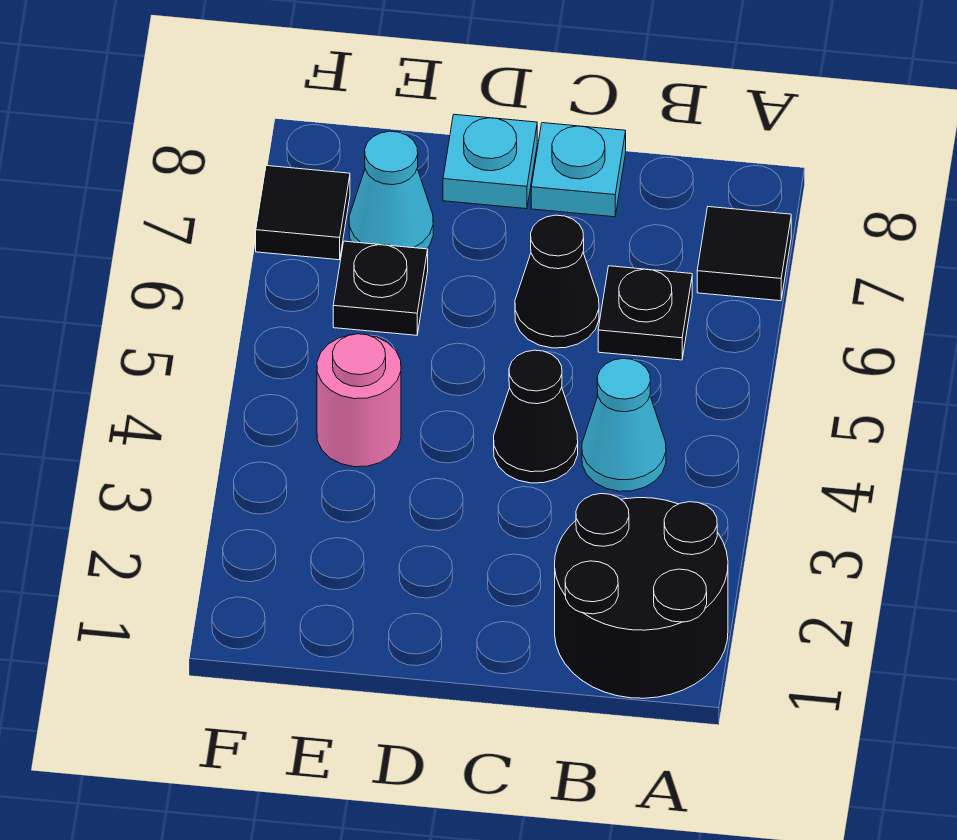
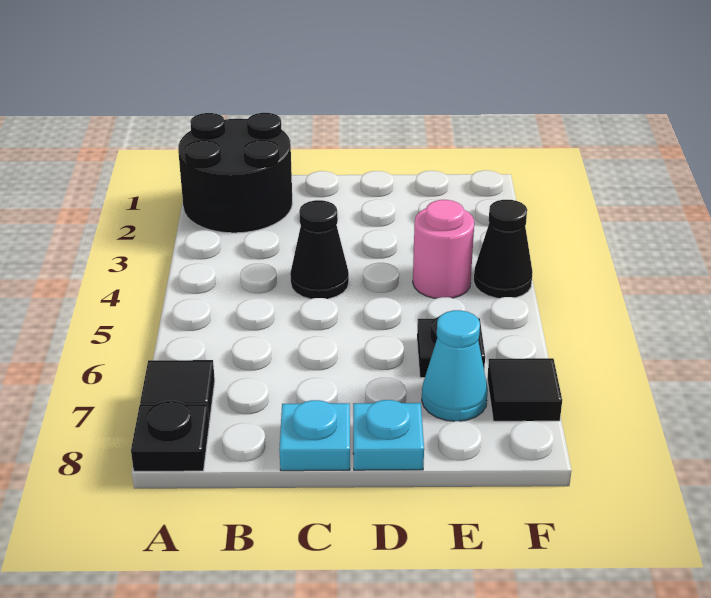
cyan cone B4 level 1 -> none
black plate B6 level 1 -> black plate A8 level 1
black cone C6 level 1 -> black cone F4 level 1

